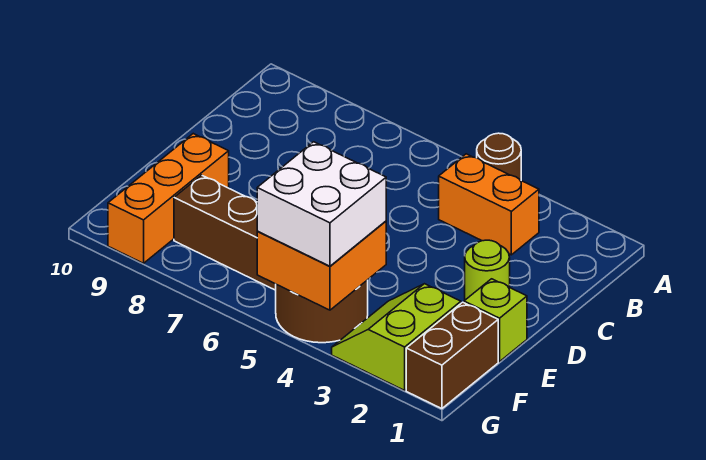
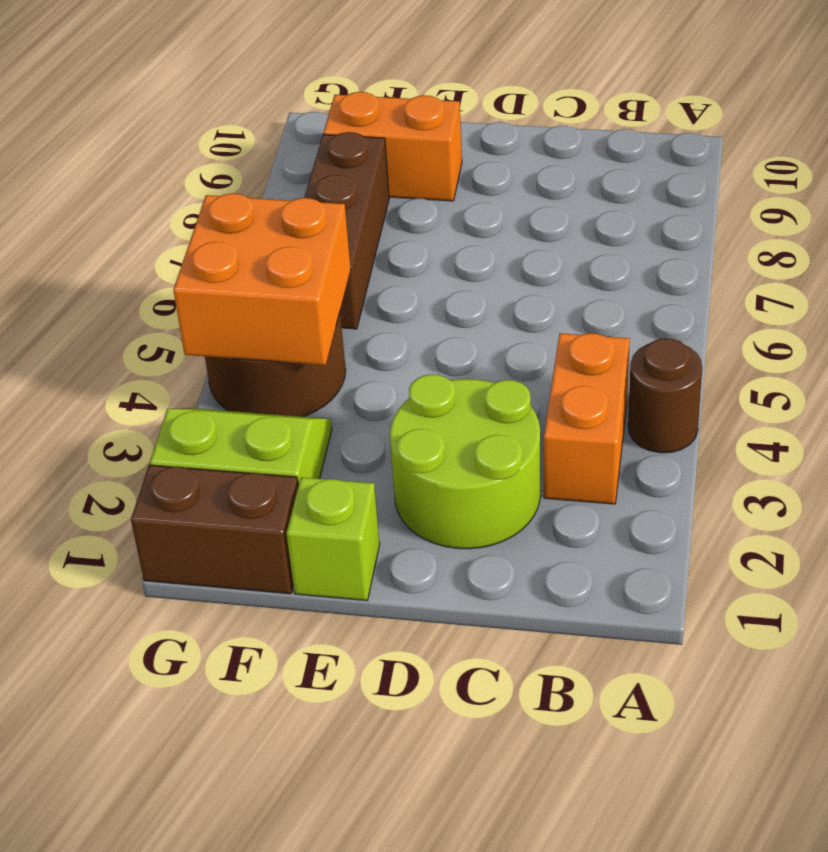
lime round brick D2 level 1 -> lime round brick C2:D3 level 1
orange brick E9:G9 level 1 -> orange brick E9:F9 level 1
white brick F4:G5 level 3 -> none

